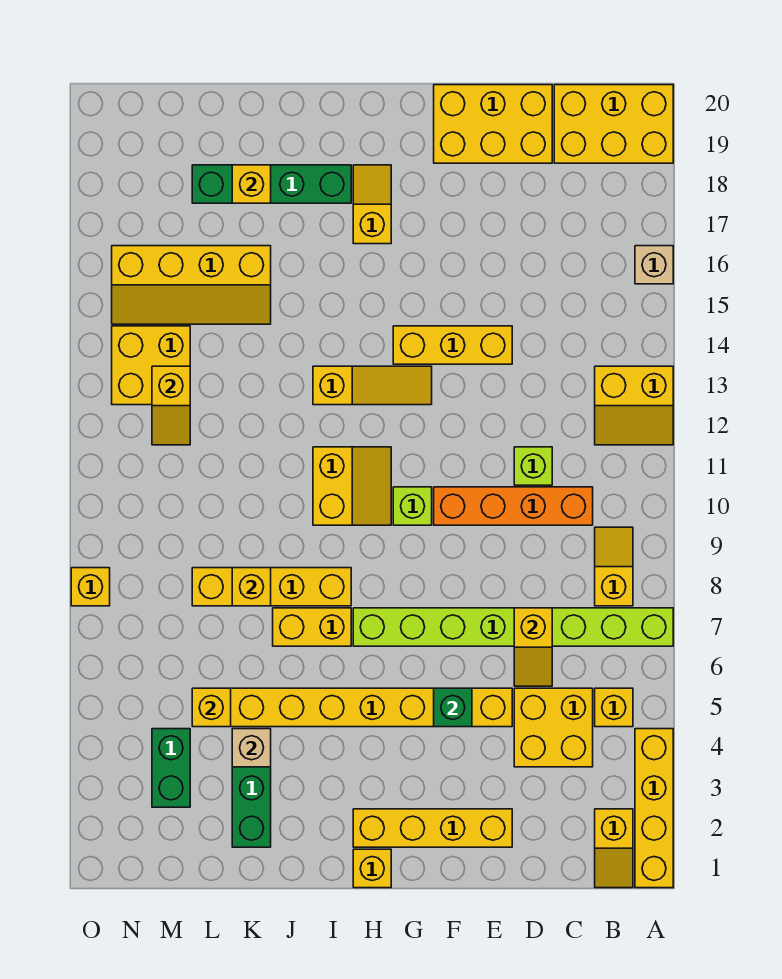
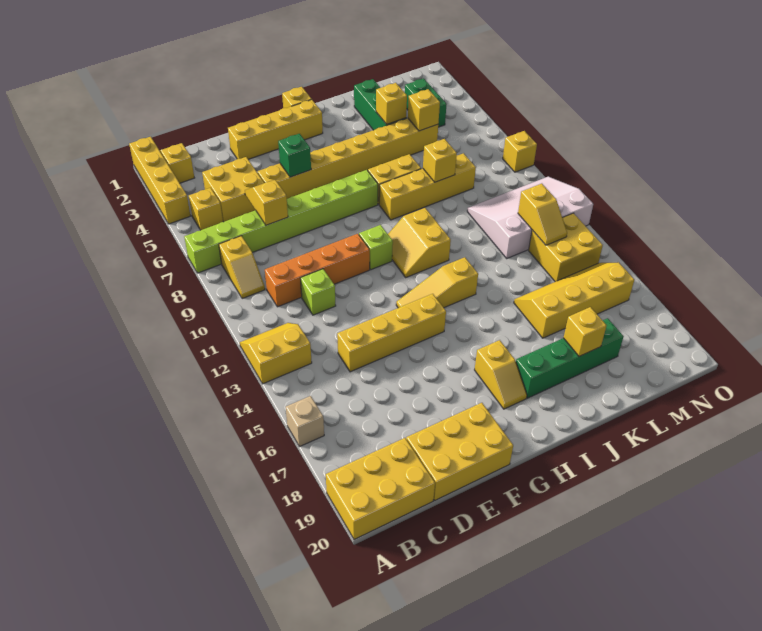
yellow brick E14:G14 level 1 -> yellow brick D14:G14 level 1
tan brick K4 level 2 -> yellow brick K4 level 2
none -> white slope L10:O12 level 1 top 12
yellow slope M12:M13 level 2 top 13 -> yellow slope M12:M13 level 2 top 12

